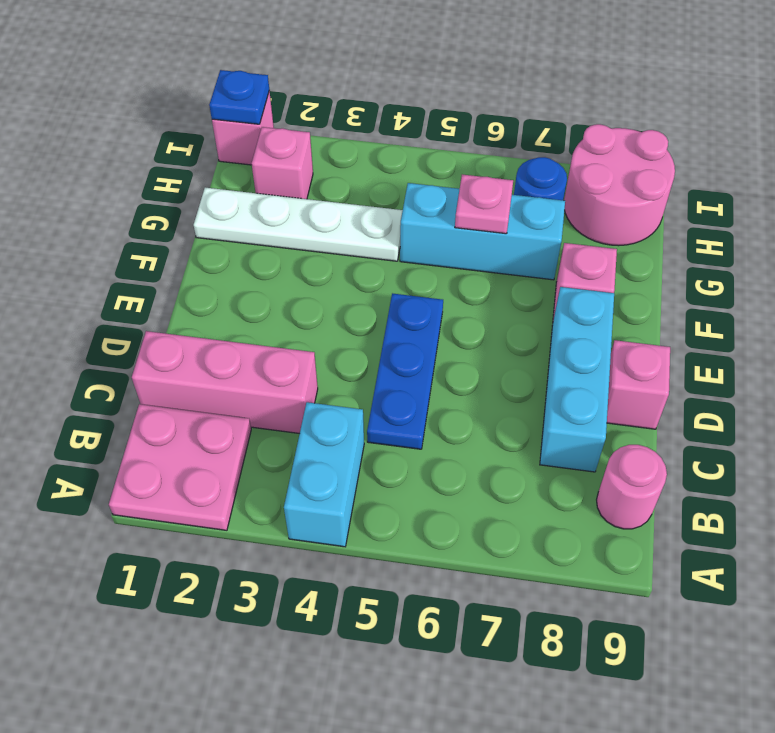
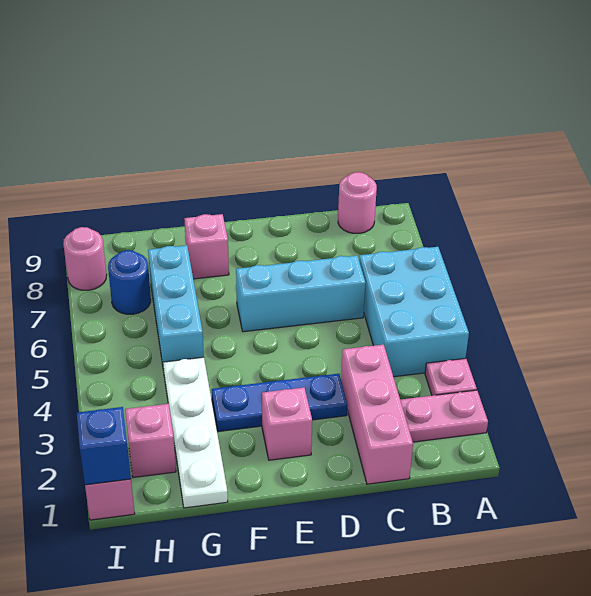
pink plate A1:B2 level 1 -> pink plate A2:B2 level 1
cyan brick A4:B4 level 1 -> cyan brick A4:B6 level 1
blue plate C5:E5 level 1 -> blue plate D3:F3 level 1
cyan brick C8:E8 level 1 -> cyan brick C6:E6 level 1
pink brick D9 level 1 -> pink brick E2 level 1
pink plate G6 level 2 -> pink plate A3 level 1
pink round brick H8:I9 level 1 -> pink round brick I8 level 1
blue plate I1 level 2 -> blue brick I1 level 2

